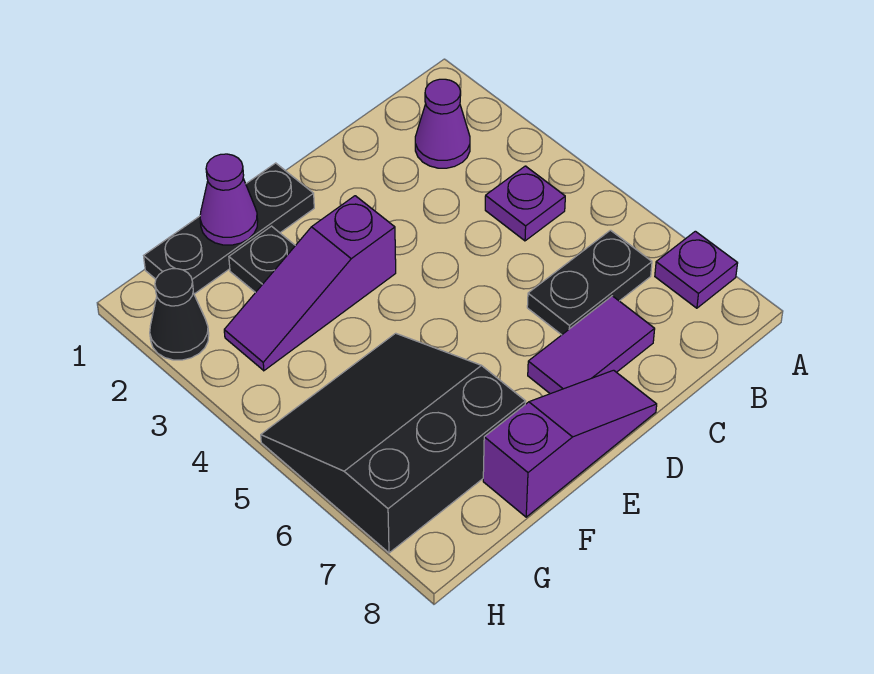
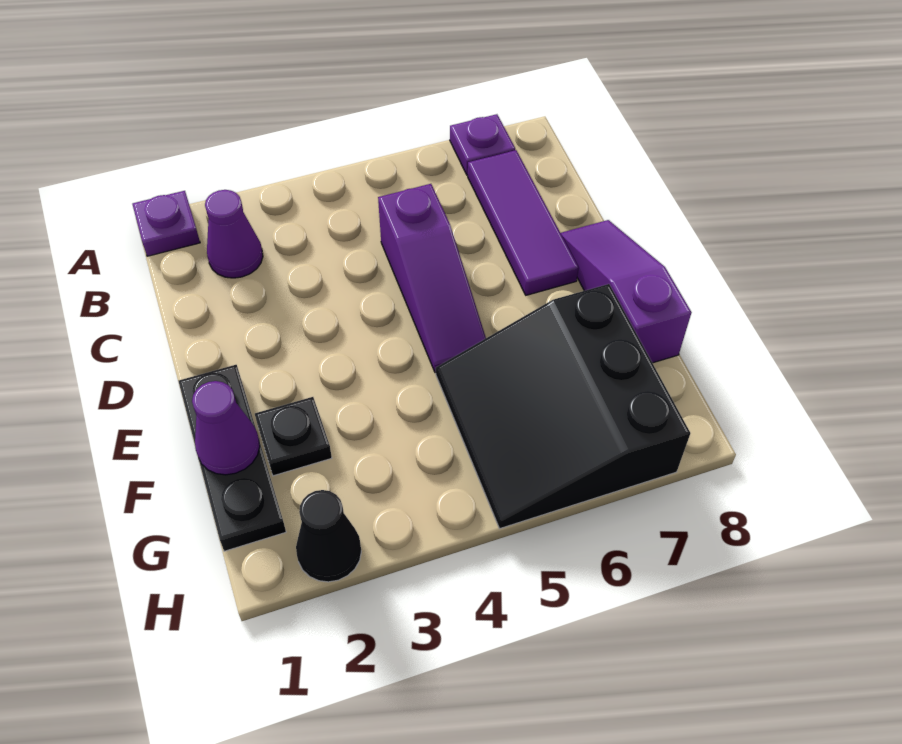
purple plate B4 level 1 -> purple plate A1 level 1
black plate B6:C6 level 1 -> none
purple tile C7:D7 level 1 -> purple tile B7:D7 level 1
purple slope E3:G3 level 1 top E -> purple slope C5:E5 level 1 top C

